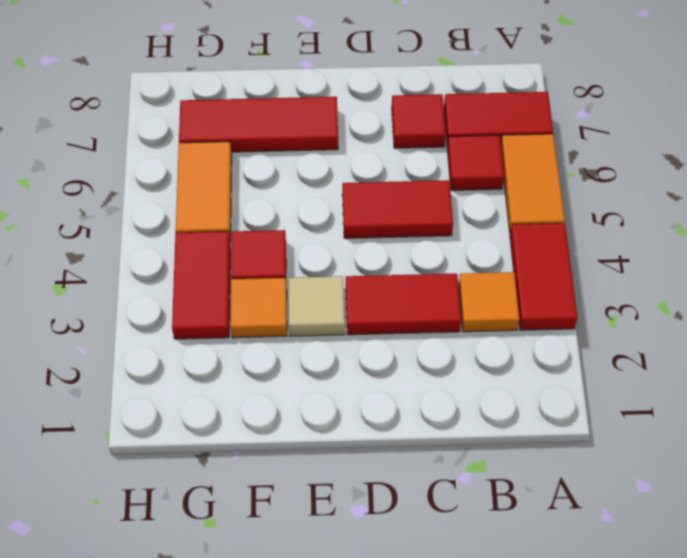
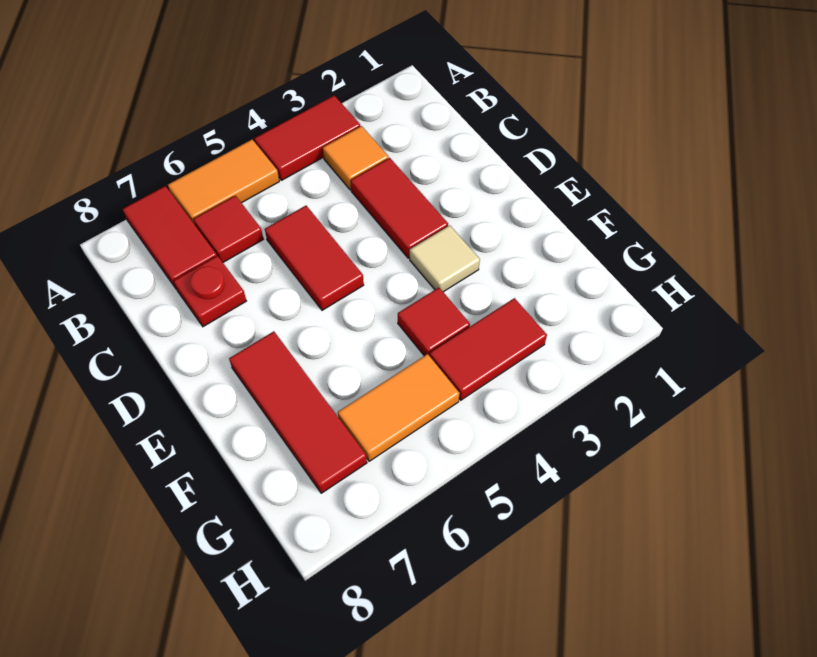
red tile C7 level 1 -> red plate C7 level 1
orange tile F3 level 1 -> none

